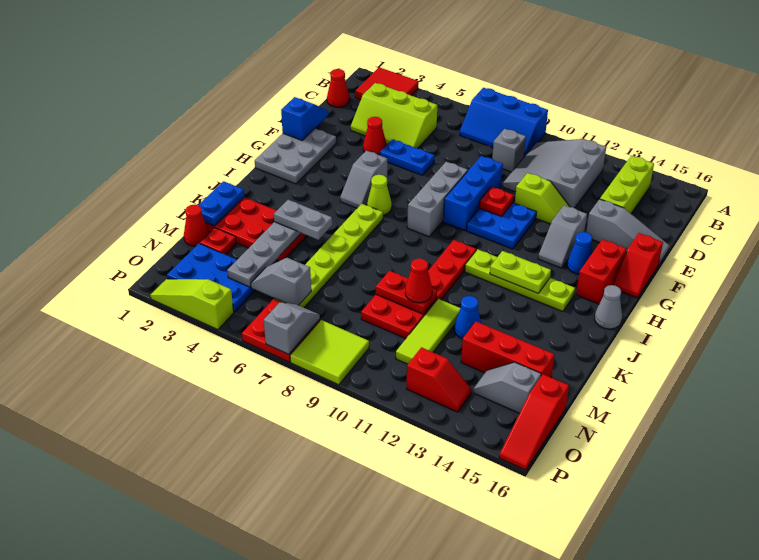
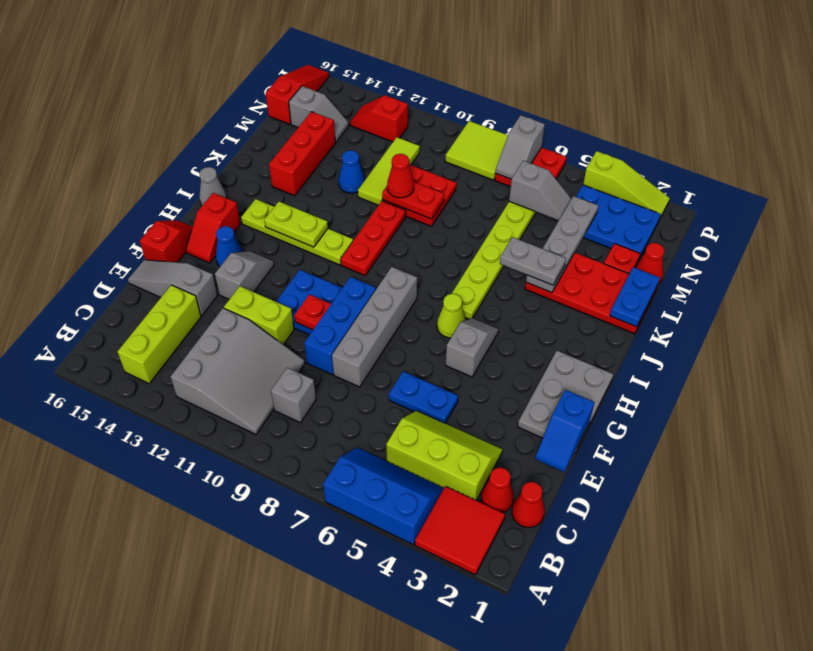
blue slope A7:B9 level 1 top A -> blue slope A4:B6 level 1 top A
red cone E4 level 1 -> red cone C2 level 1
lime slope E11:E12 level 1 top 11 -> lime brick E11:E12 level 1
grey brick F8:H8 level 1 -> grey brick E8:H8 level 1
red brick G15:H15 level 1 -> red slope G15:H15 level 1 top H
red brick M13:M15 level 1 -> red brick K14:M14 level 1

